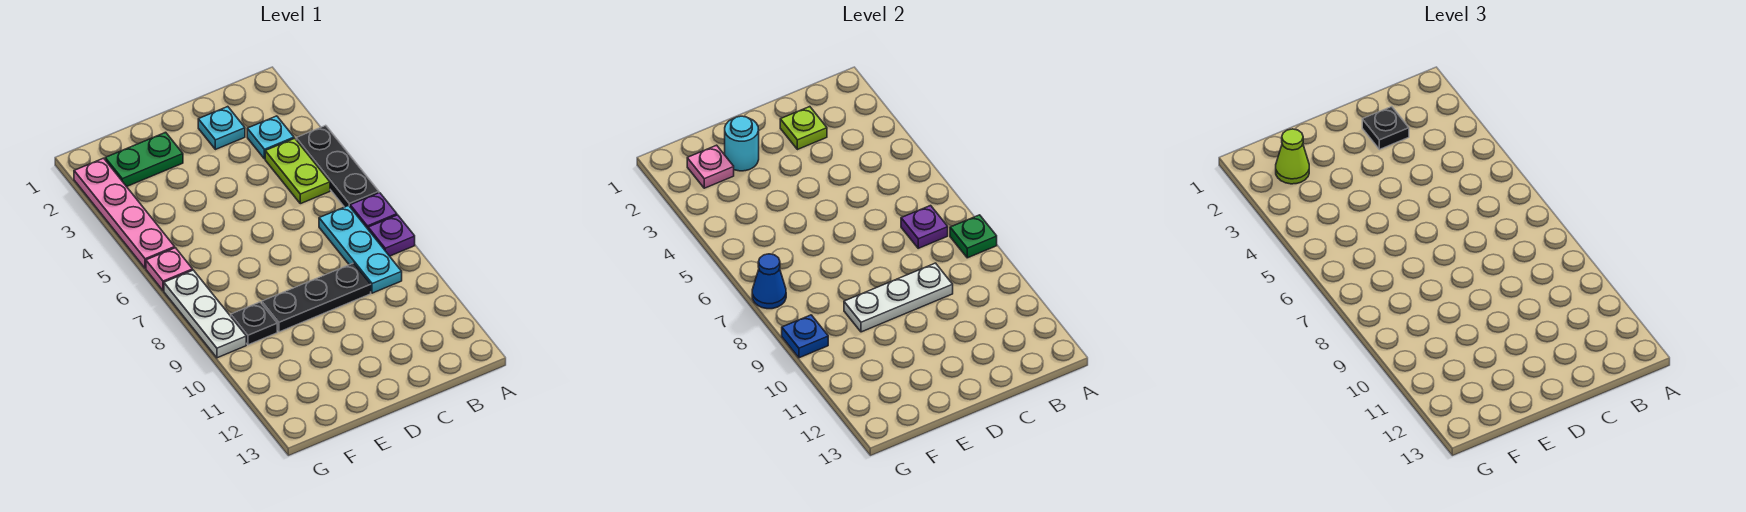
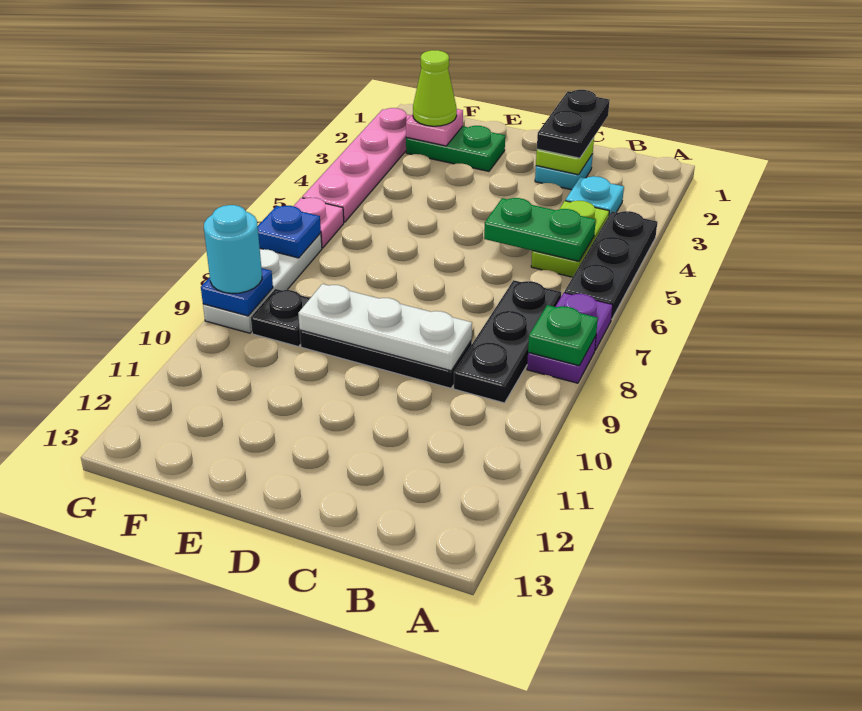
none -> green plate B5:C5 level 2
cyan plate B7:B9 level 1 -> black plate B7:B9 level 1
purple plate B7 level 2 -> none
black plate C2 level 3 -> black plate C1:C2 level 3
cyan round brick E2 level 2 -> cyan round brick G9 level 3
blue cone G7 level 2 -> blue plate G7 level 2

